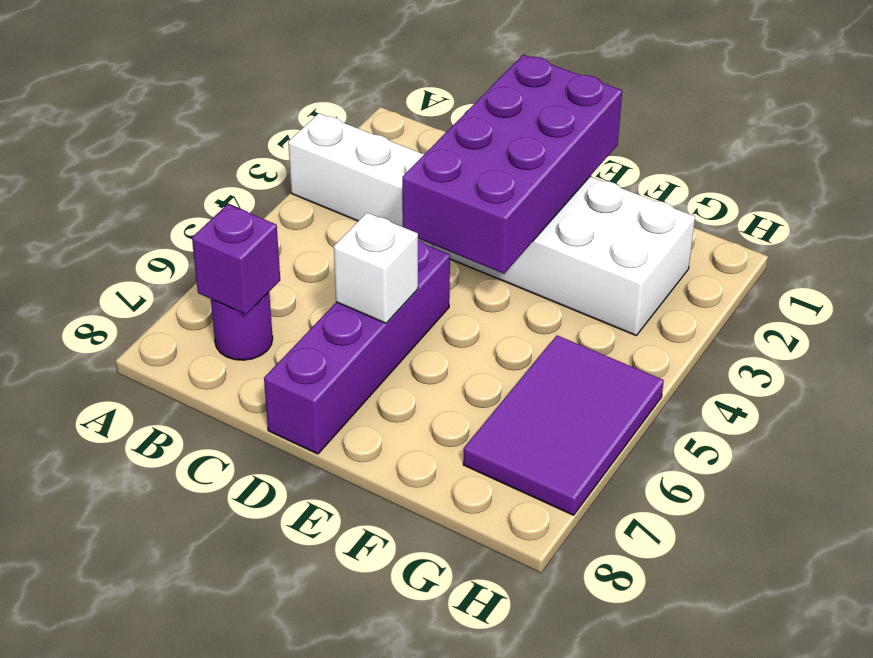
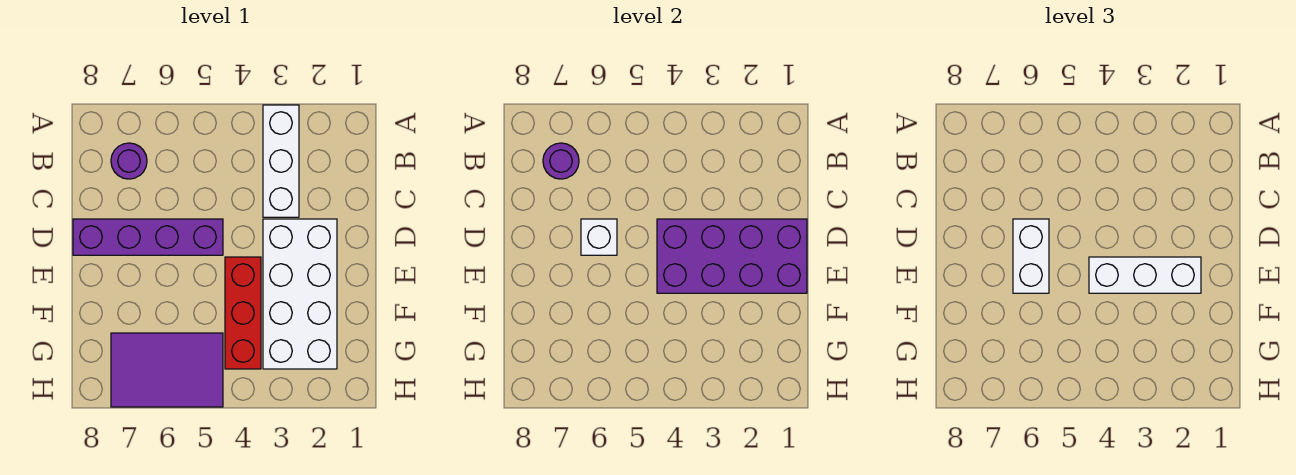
purple brick B7 level 2 -> purple round brick B7 level 2
none -> white brick D6:E6 level 3
none -> white brick E2:E4 level 3
none -> red brick E4:G4 level 1

